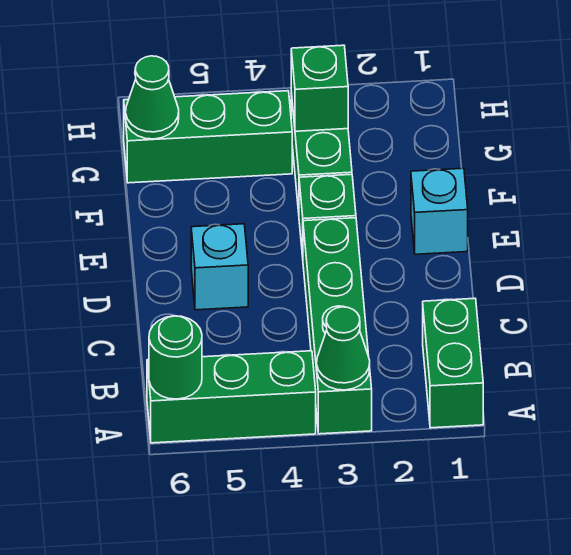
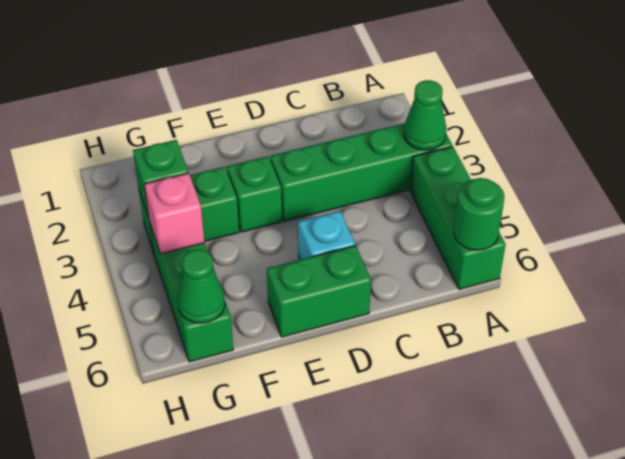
green brick A1:B1 level 1 -> green brick D6:E6 level 1
cyan brick E1 level 1 -> none
none -> pink brick G4 level 2

